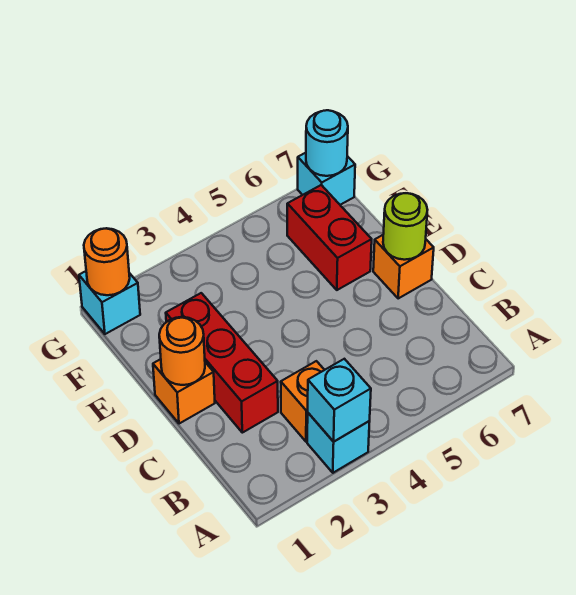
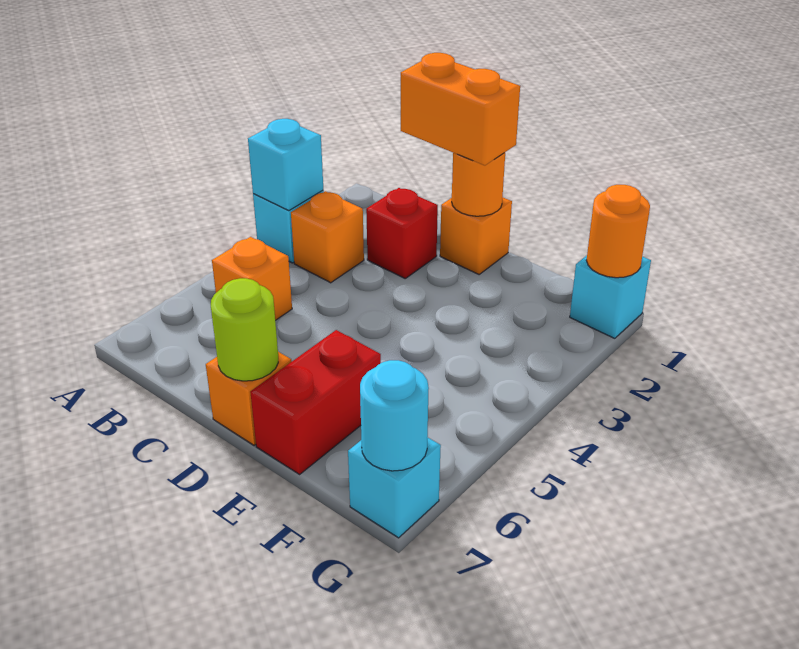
none -> orange brick B5 level 1
none -> orange brick C1:D1 level 3
red brick C2:E2 level 1 -> red brick C2 level 1
red brick E6:F6 level 1 -> red brick E6:E7 level 1

